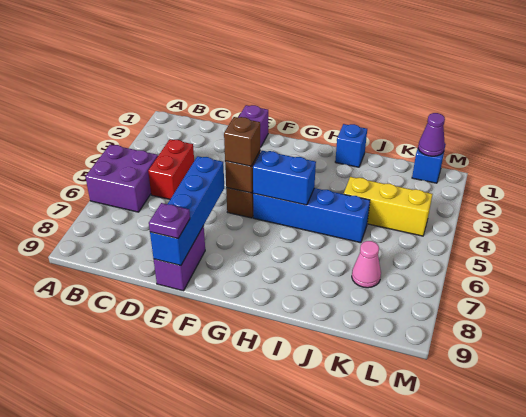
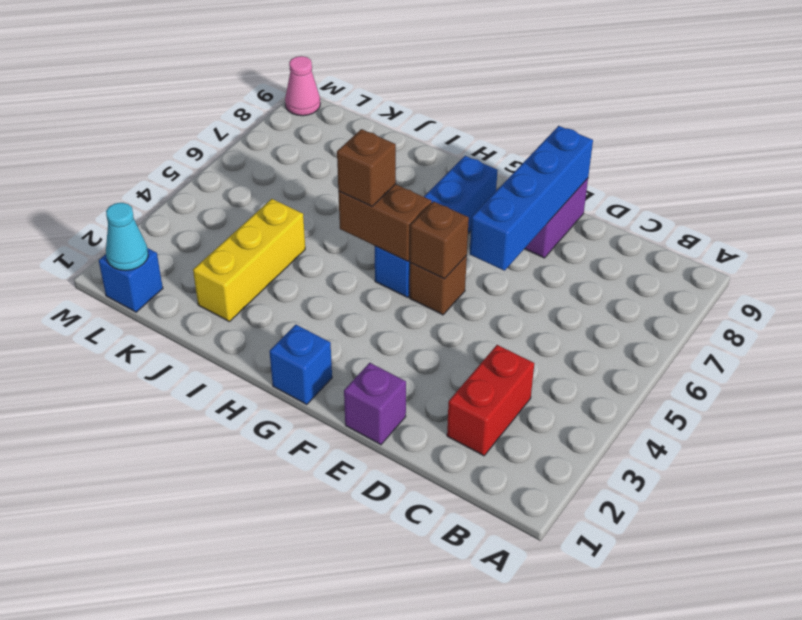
purple brick A5:B6 level 1 -> none
red brick C4:C5 level 1 -> red brick C2:C3 level 1
purple plate E9 level 3 -> none
brown brick F5 level 3 -> brown brick H5 level 3
blue brick G5:J5 level 1 -> blue brick G5:G8 level 1
blue brick G5:H5 level 2 -> brown brick G5:H5 level 2
blue brick I1 level 1 -> blue brick G1 level 1
yellow brick J4:L4 level 1 -> yellow brick J2:J4 level 1
pink cone K7 level 1 -> pink cone M9 level 1
purple cone L1 level 2 -> cyan cone L1 level 2

